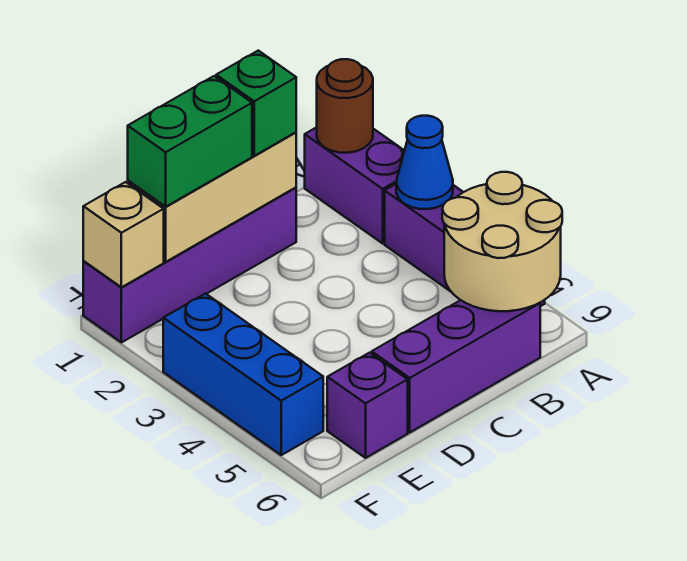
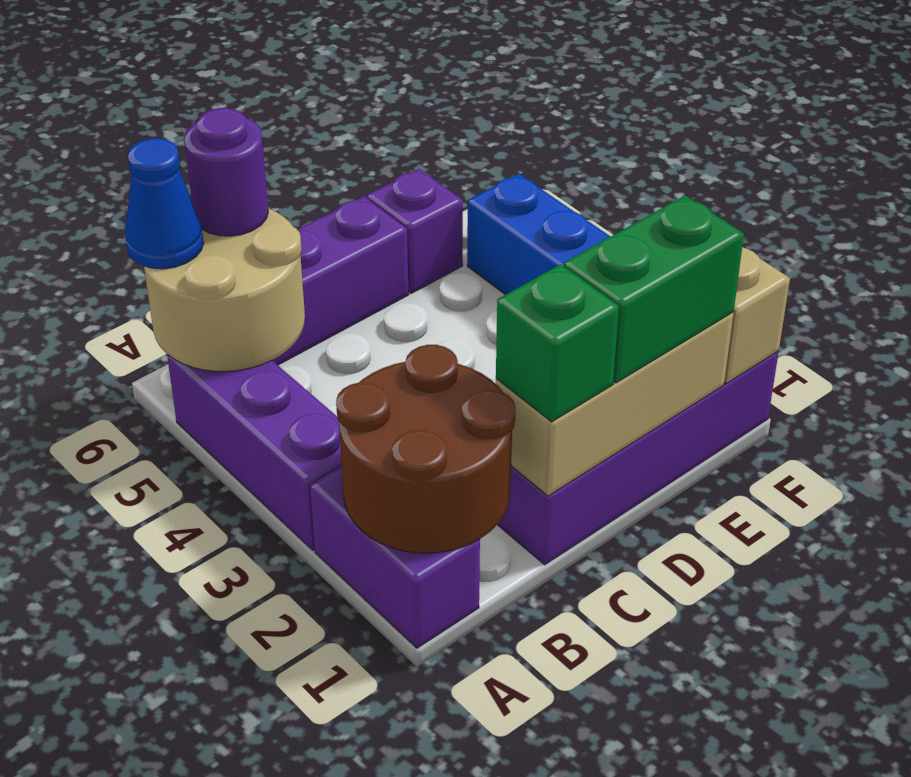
brown round brick A1 level 2 -> brown round brick A1:B2 level 2
blue cone A3 level 2 -> blue cone A6 level 3
none -> purple round brick B6 level 3

